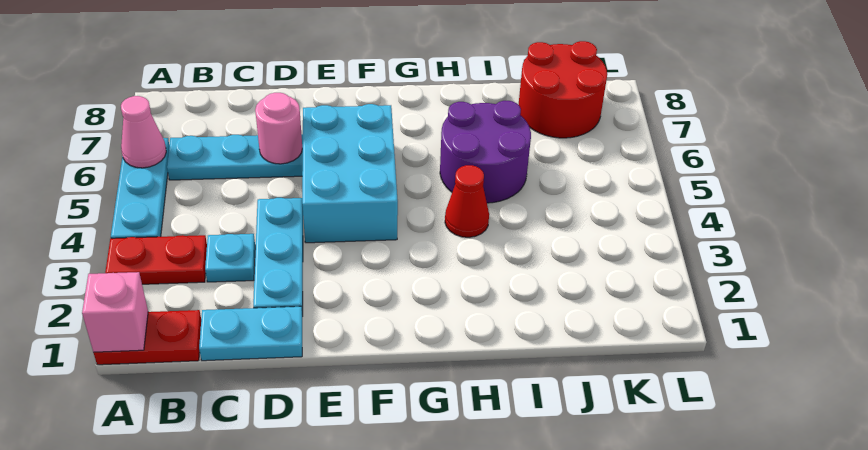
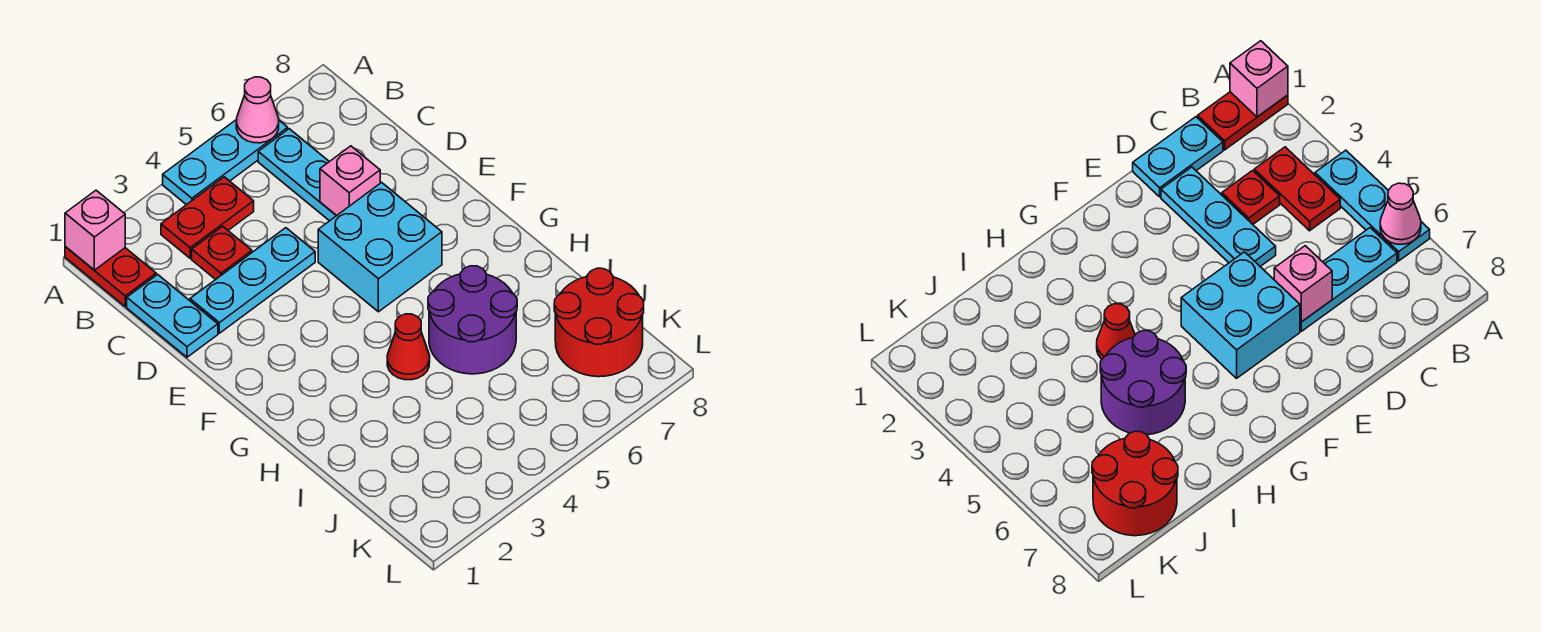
red plate A3:B3 level 1 -> red plate B3:B4 level 1
cyan plate C3 level 1 -> red plate C3 level 1
pink round brick D6 level 2 -> pink brick D6 level 2
cyan brick E4:F6 level 1 -> cyan brick E5:F6 level 1

